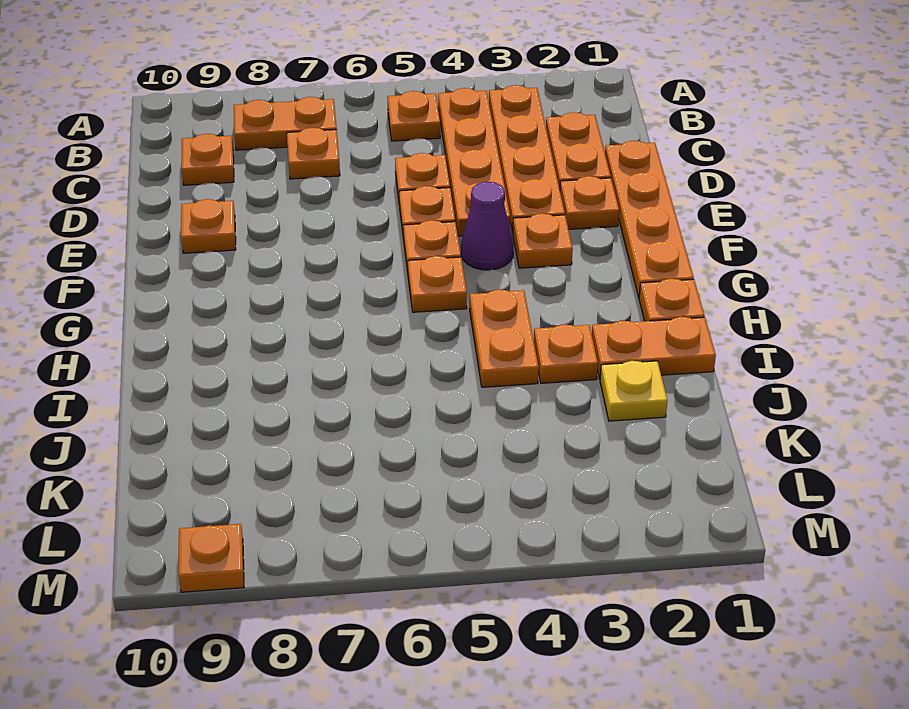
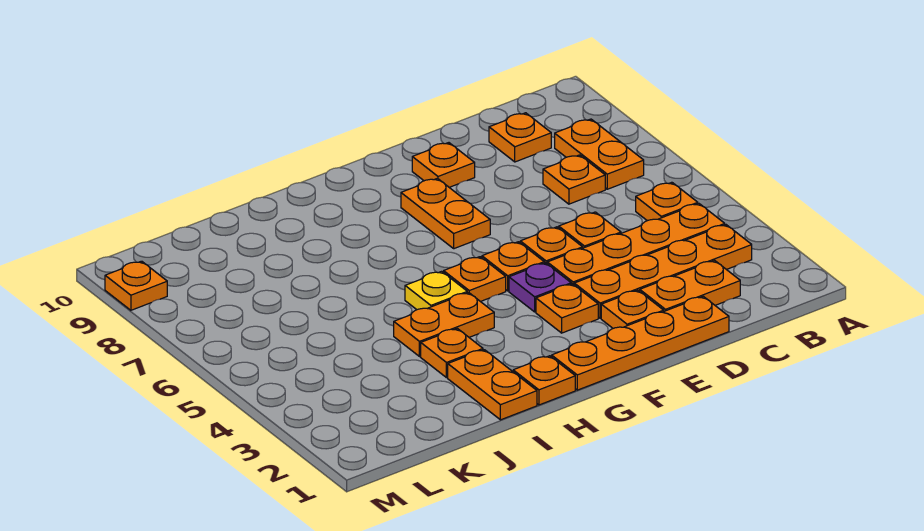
purple cone F4 level 1 -> purple plate F4 level 1
none -> orange plate F7:F8 level 1
yellow plate J2 level 1 -> yellow plate H5 level 1

